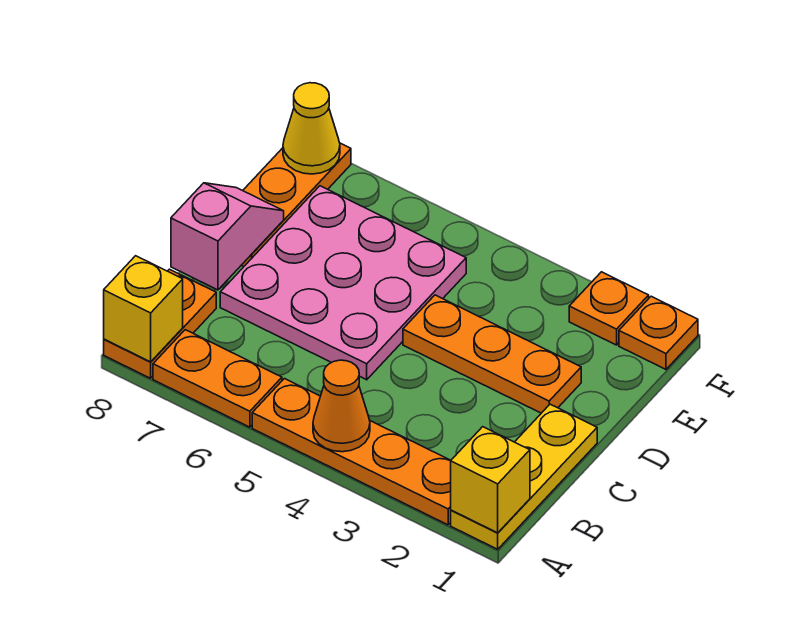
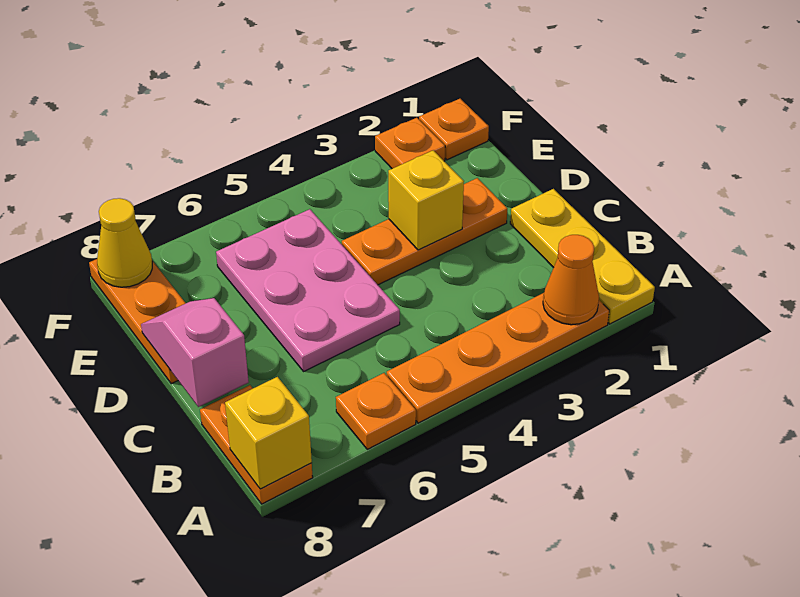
yellow brick A1 level 2 -> yellow brick D3 level 2
orange cone A4 level 2 -> orange cone A2 level 2
orange plate A6:A7 level 1 -> orange plate A6 level 1
pink plate C5:E7 level 1 -> pink plate C5:E6 level 1

